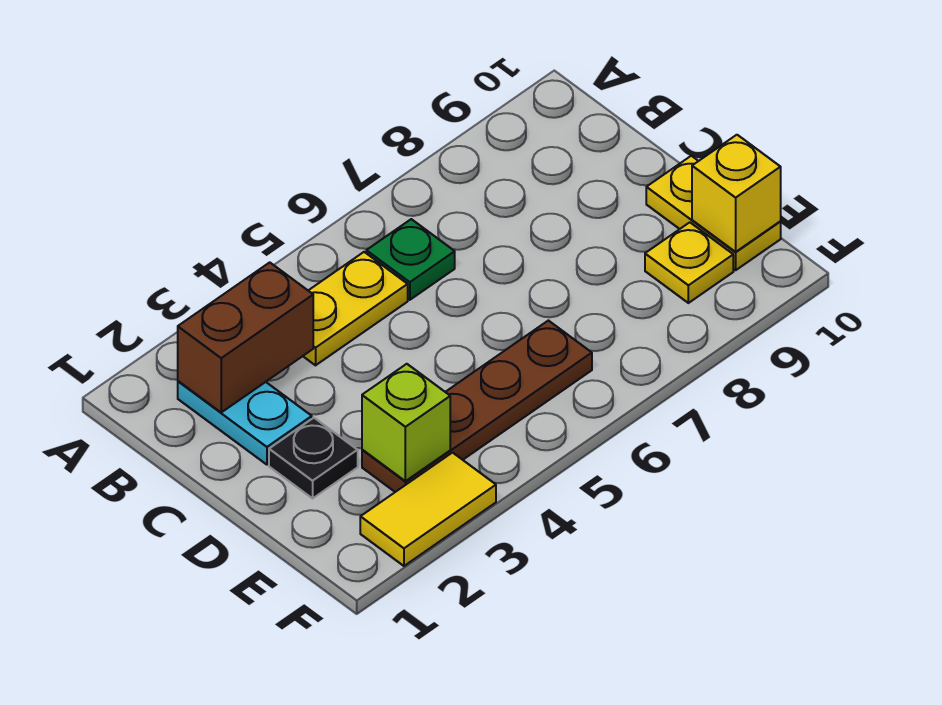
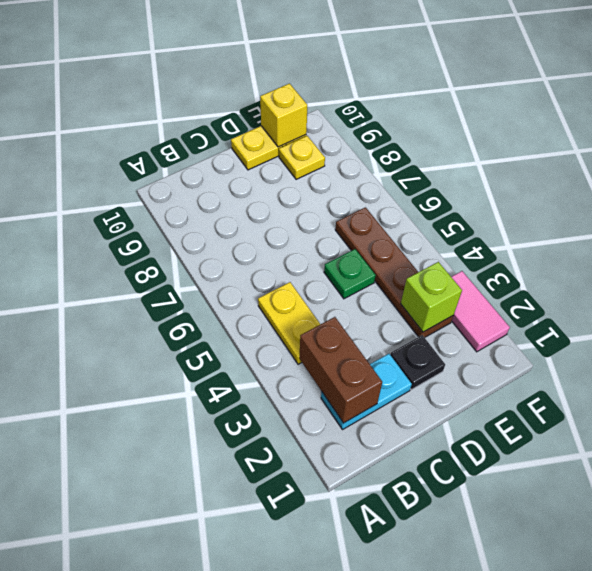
green plate B6 level 1 -> green plate D5 level 1
yellow tile F2:F3 level 1 -> pink tile F2:F3 level 1

